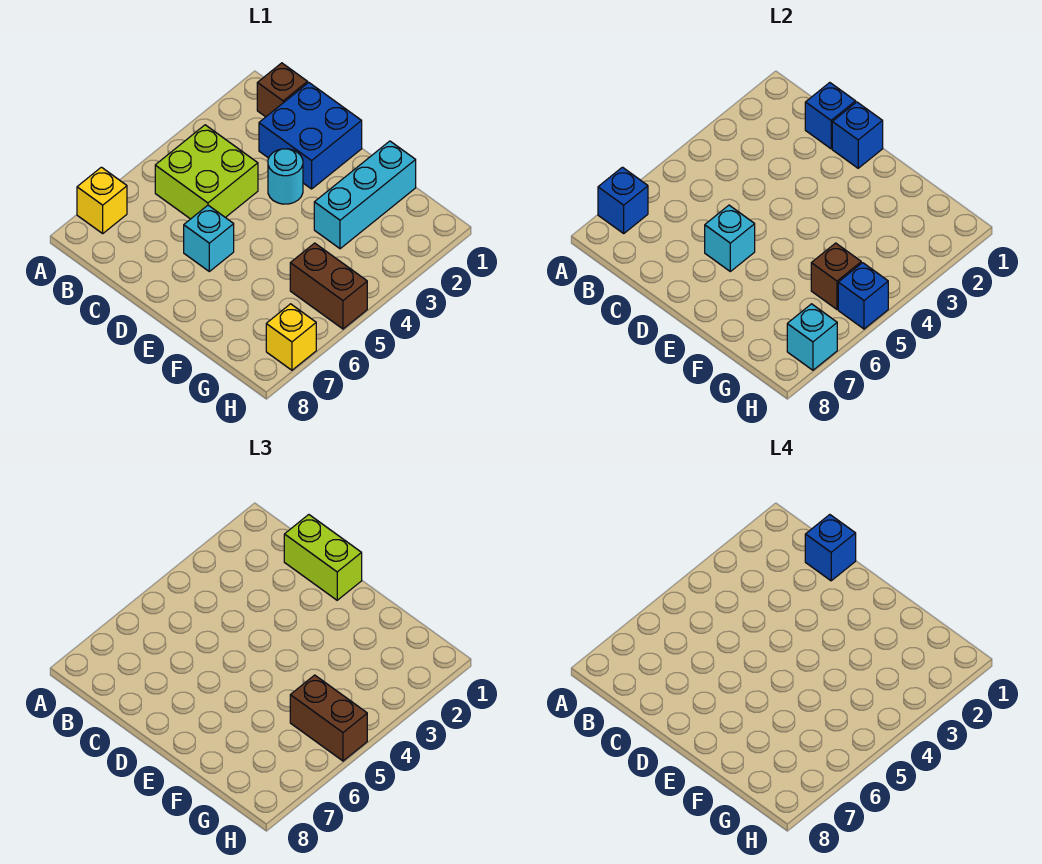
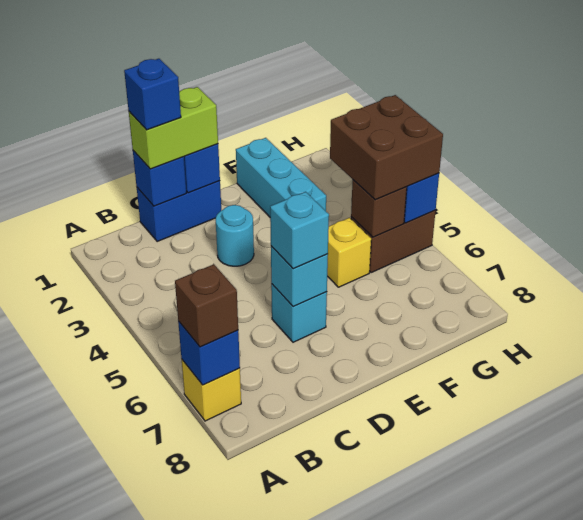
brown brick B1 level 1 -> brown brick A7 level 3
lime brick B4:C5 level 1 -> none
blue brick C1:D2 level 1 -> blue brick C1:D1 level 1
brown brick G5:H5 level 3 -> brown brick G4:H5 level 3
yellow brick H7 level 1 -> yellow brick F5 level 1
cyan brick H7 level 2 -> cyan brick D6 level 3

